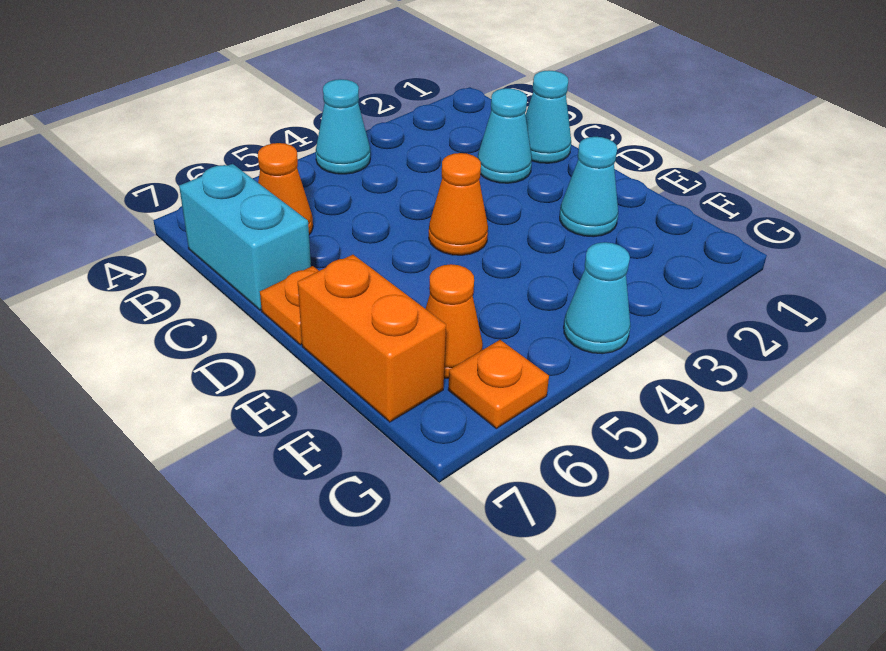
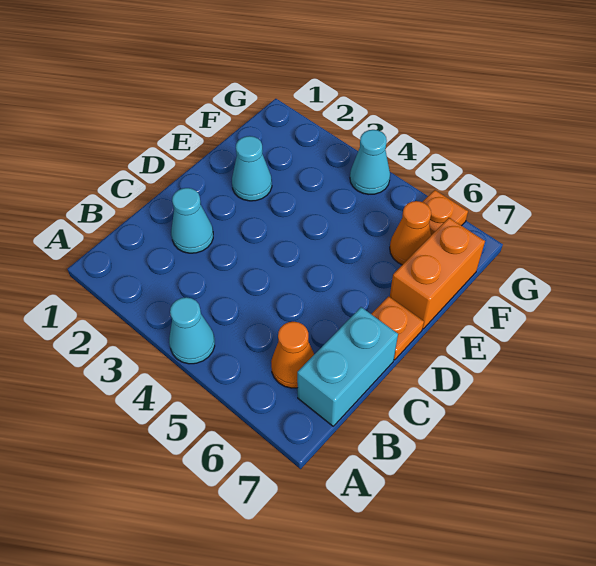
cyan cone C1 level 1 -> none
orange cone D4 level 1 -> none

